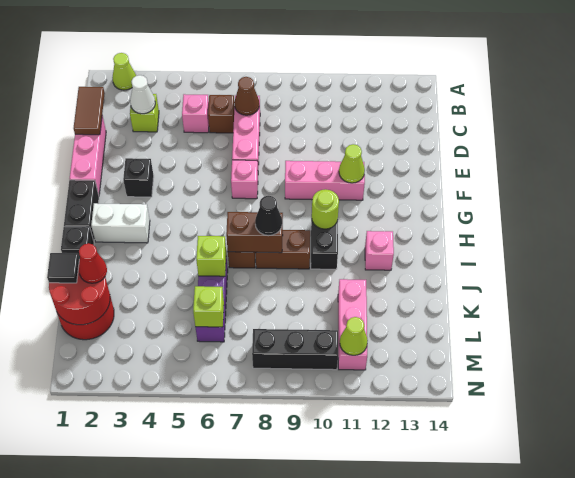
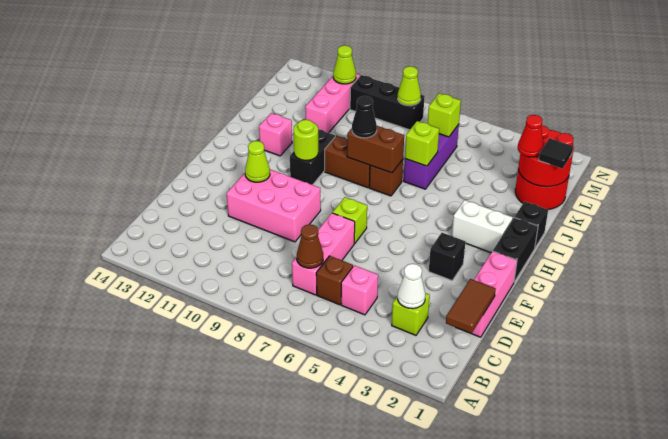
lime cone A2 level 1 -> lime cone M8 level 2
pink brick F7 level 1 -> lime brick F7 level 1
pink brick F9:F11 level 1 -> pink brick E9:F11 level 1

